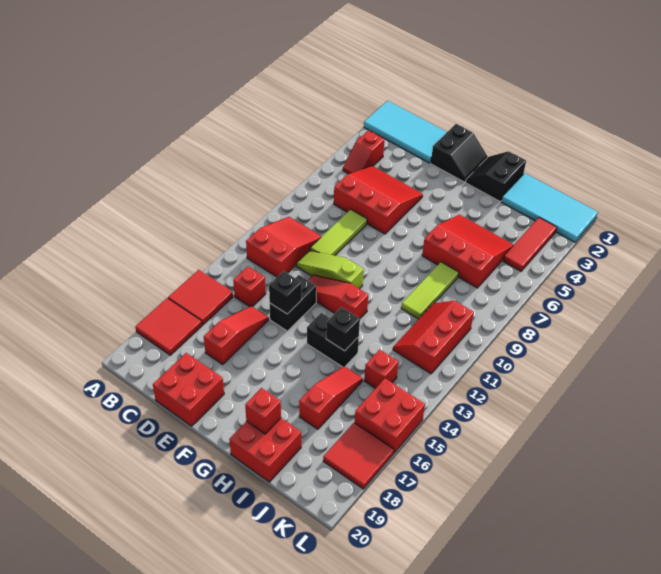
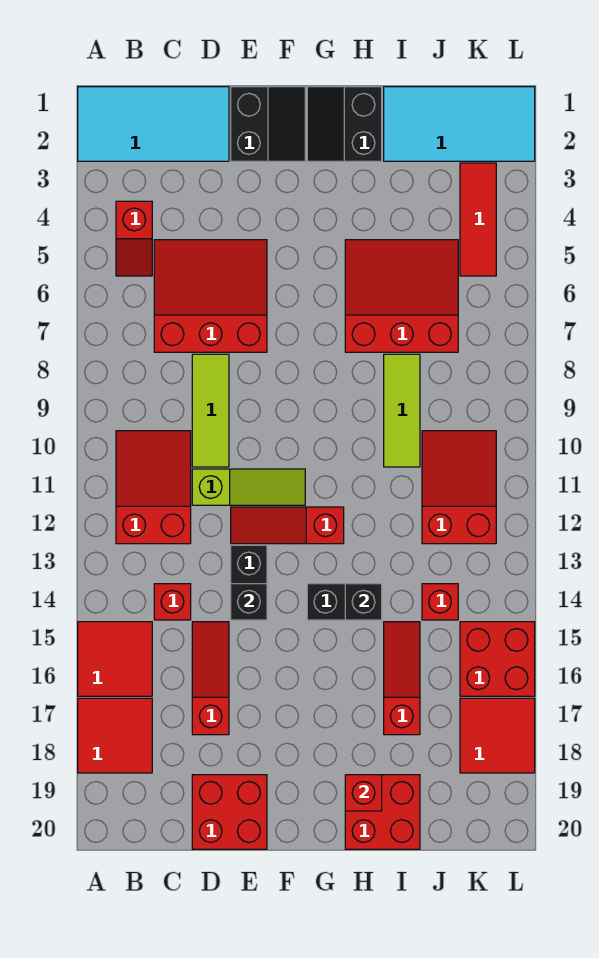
lime slope D11:F11 level 1 top F -> lime slope D11:F11 level 1 top D
red slope J10:K12 level 1 top K -> red slope J10:K12 level 1 top 12

